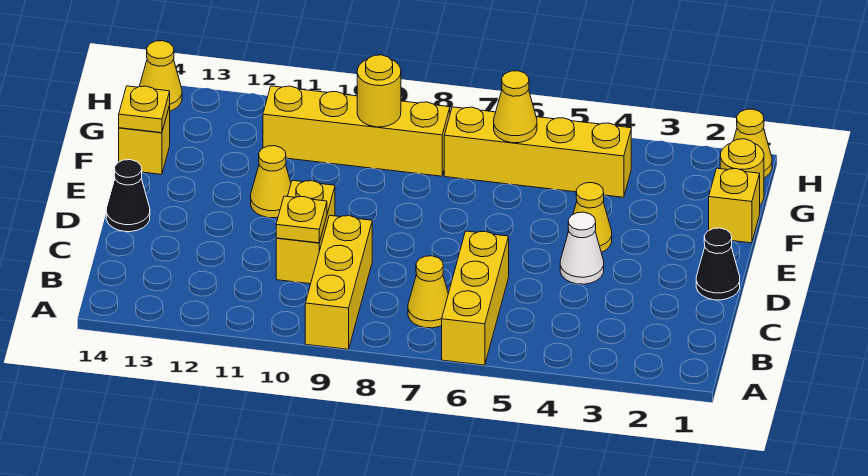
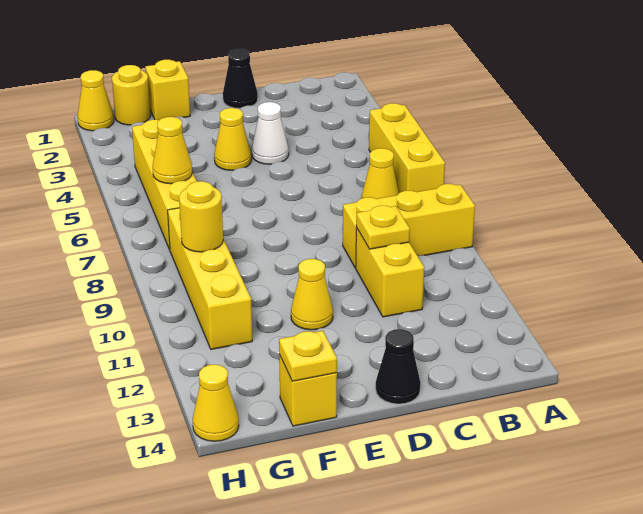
yellow brick A6:C6 level 1 -> yellow brick A5:A7 level 1
yellow brick C10:D10 level 1 -> yellow brick C10:C11 level 1

